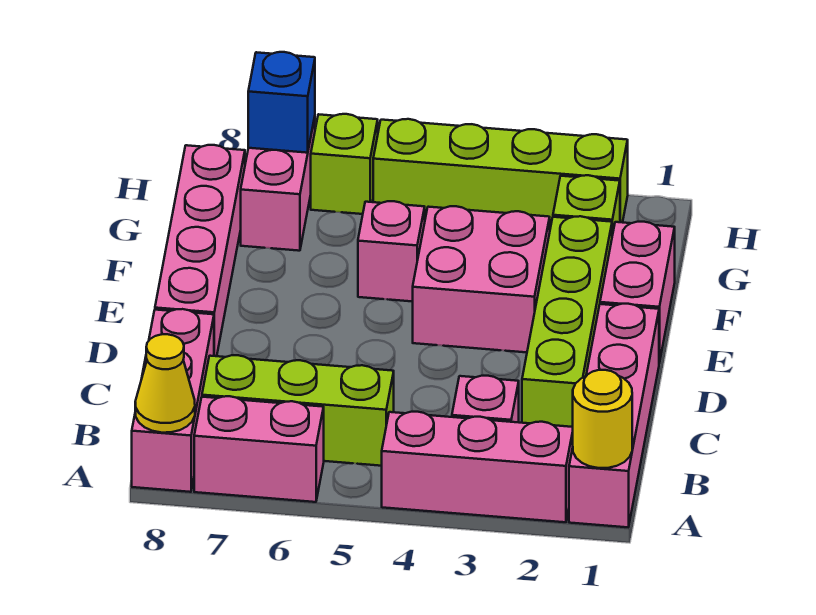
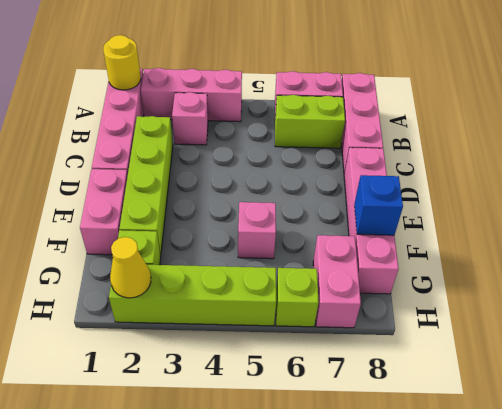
yellow cone A8 level 2 -> yellow cone H2 level 2
lime brick B5:B7 level 1 -> lime brick B6:B7 level 1
pink brick E3:F4 level 1 -> none
blue brick H7 level 2 -> blue brick F8 level 2

